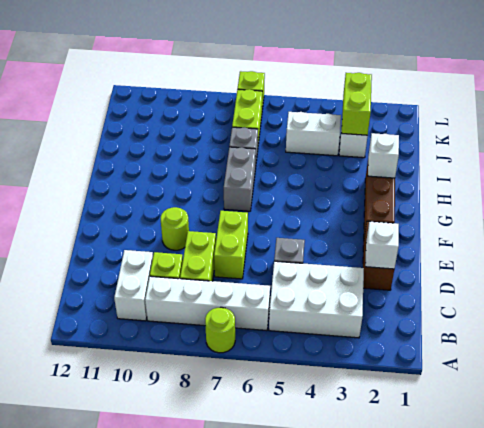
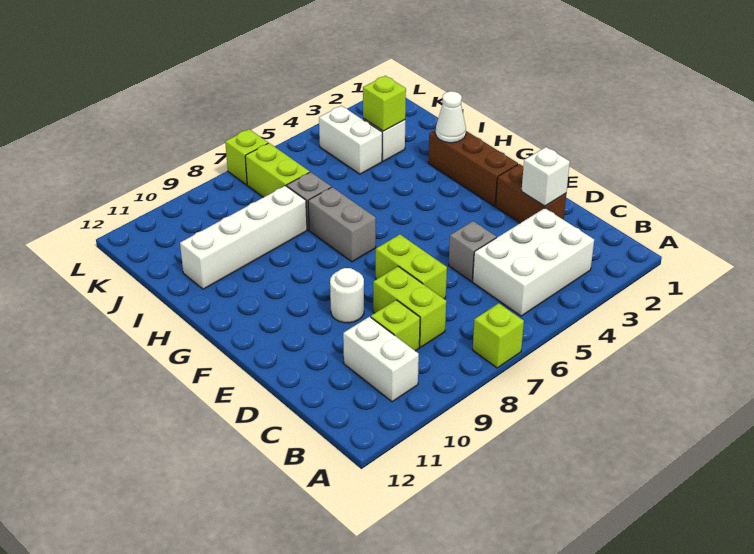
lime round brick A7 level 1 -> lime brick A7 level 1
white brick B6:B9 level 1 -> white brick I8:I11 level 1
lime round brick E9 level 1 -> white round brick E9 level 1
white brick H2 level 2 -> white cone H2 level 2
lime brick J3:K3 level 2 -> lime brick J3 level 2
white brick J4:J5 level 1 -> white brick J4:K4 level 1

